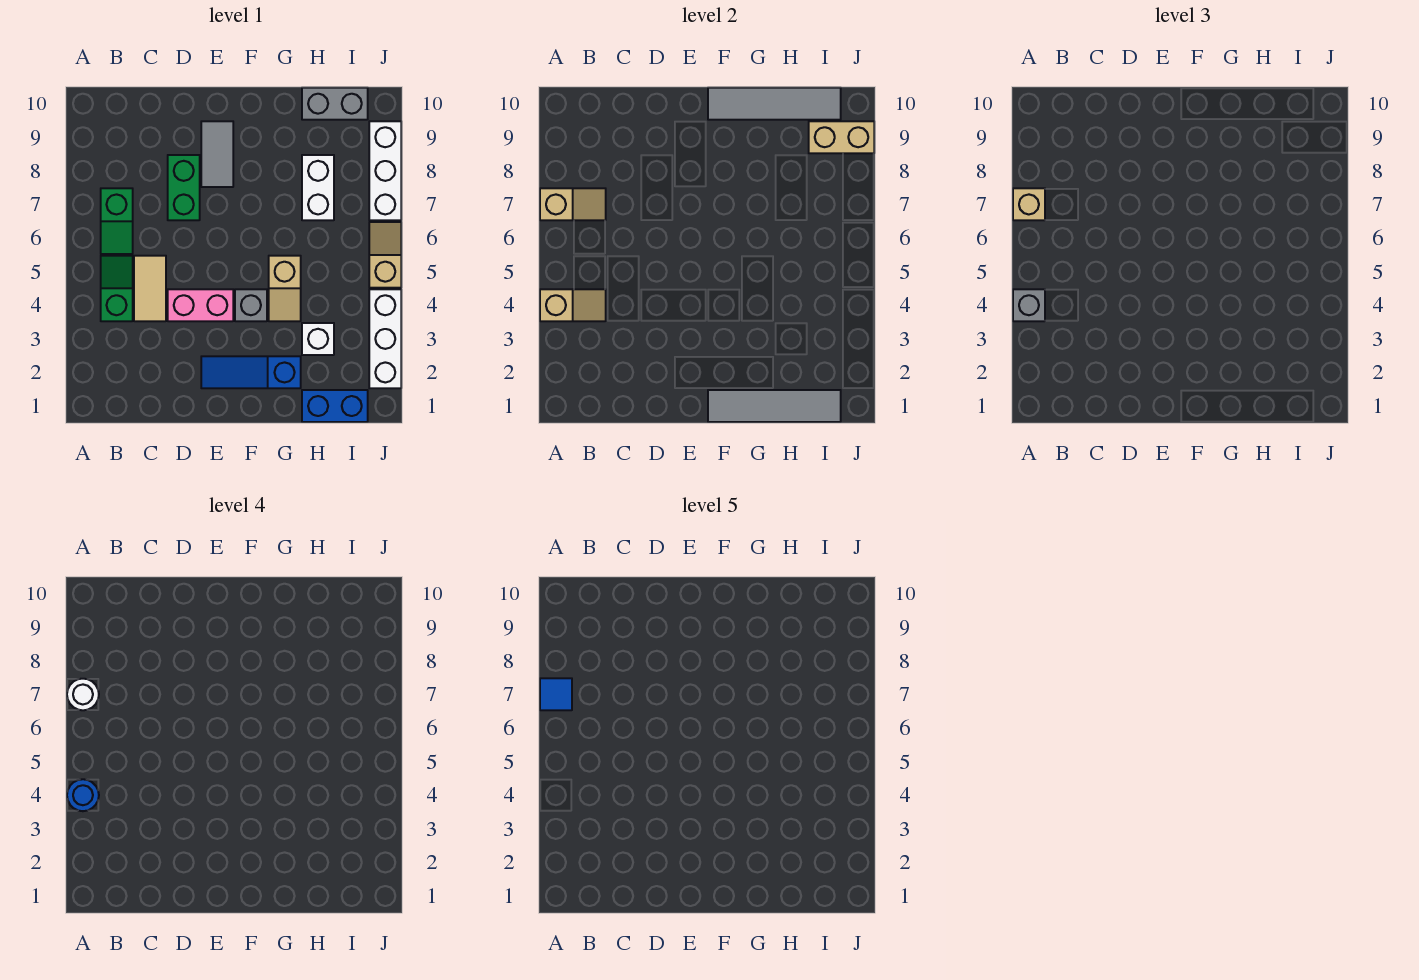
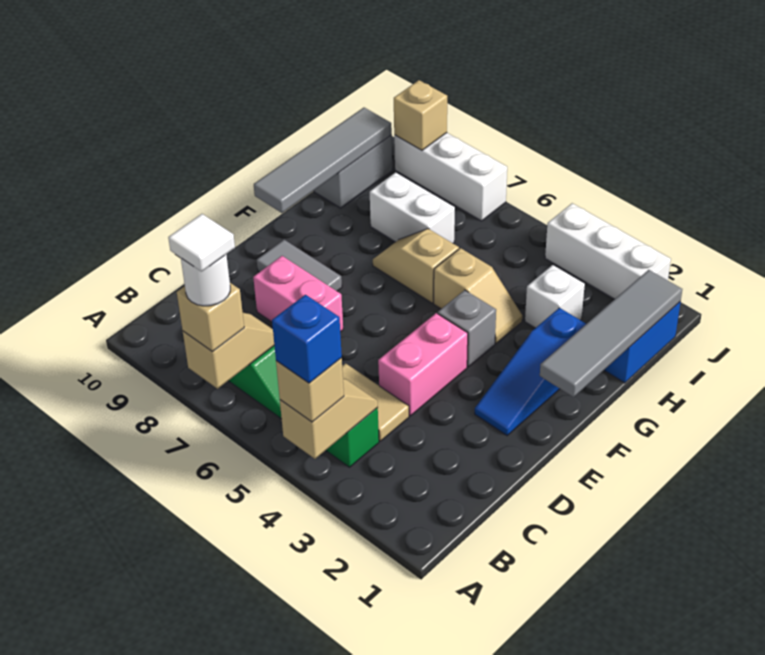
grey brick A4 level 3 -> tan brick A4 level 3
blue round brick A4 level 4 -> blue brick A4 level 4
blue tile A7 level 5 -> white tile A7 level 5
green brick D7:D8 level 1 -> pink brick D7:D8 level 1
tan brick I9:J9 level 2 -> tan brick J9 level 2
tan slope J5:J6 level 1 top 5 -> tan slope G6:G7 level 1 top 6

